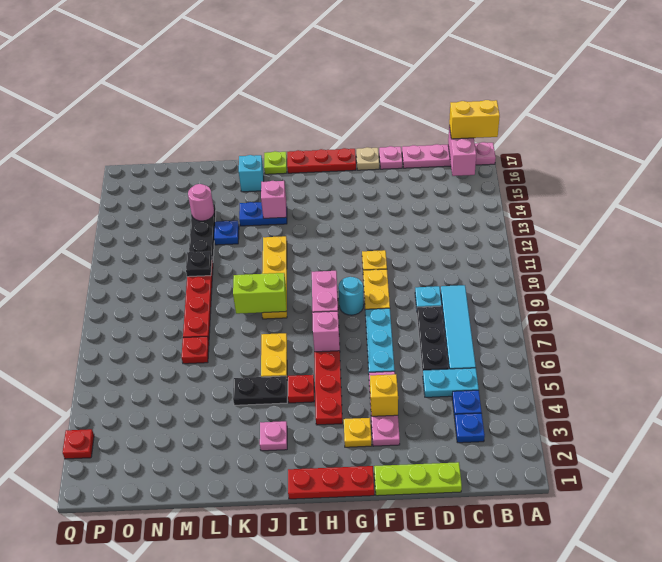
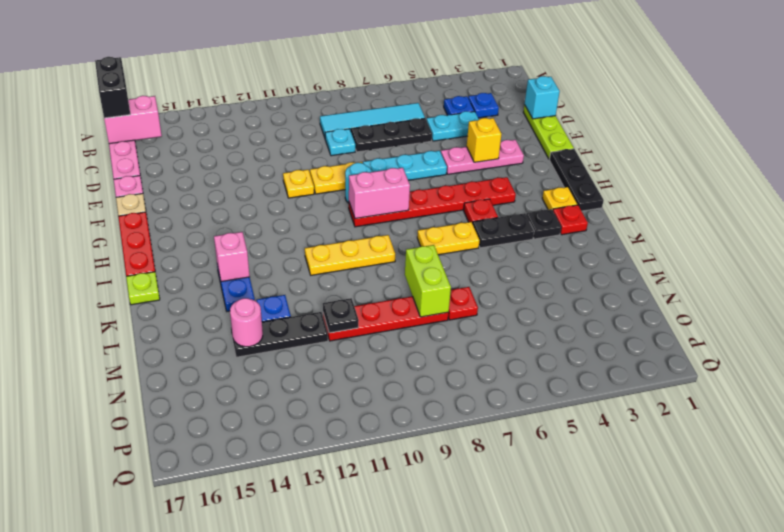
yellow brick A17:B17 level 3 -> black brick A17:B17 level 3
cyan plate C5:D5 level 1 -> cyan plate D4:D5 level 1
red plate G1:I1 level 1 -> black plate G1:I1 level 1
yellow plate G3 level 1 -> yellow plate I2 level 1
pink brick H7 level 2 -> none
pink plate J3 level 1 -> black plate J3 level 1
black plate J5:K5 level 1 -> black plate J4:J5 level 1
yellow plate J9:J12 level 1 -> yellow plate J9:J11 level 1
lime brick J9:K9 level 2 -> lime brick L8:M8 level 2
cyan brick K16 level 1 -> cyan brick D1 level 2
red plate Q3 level 1 -> red plate J2 level 1

